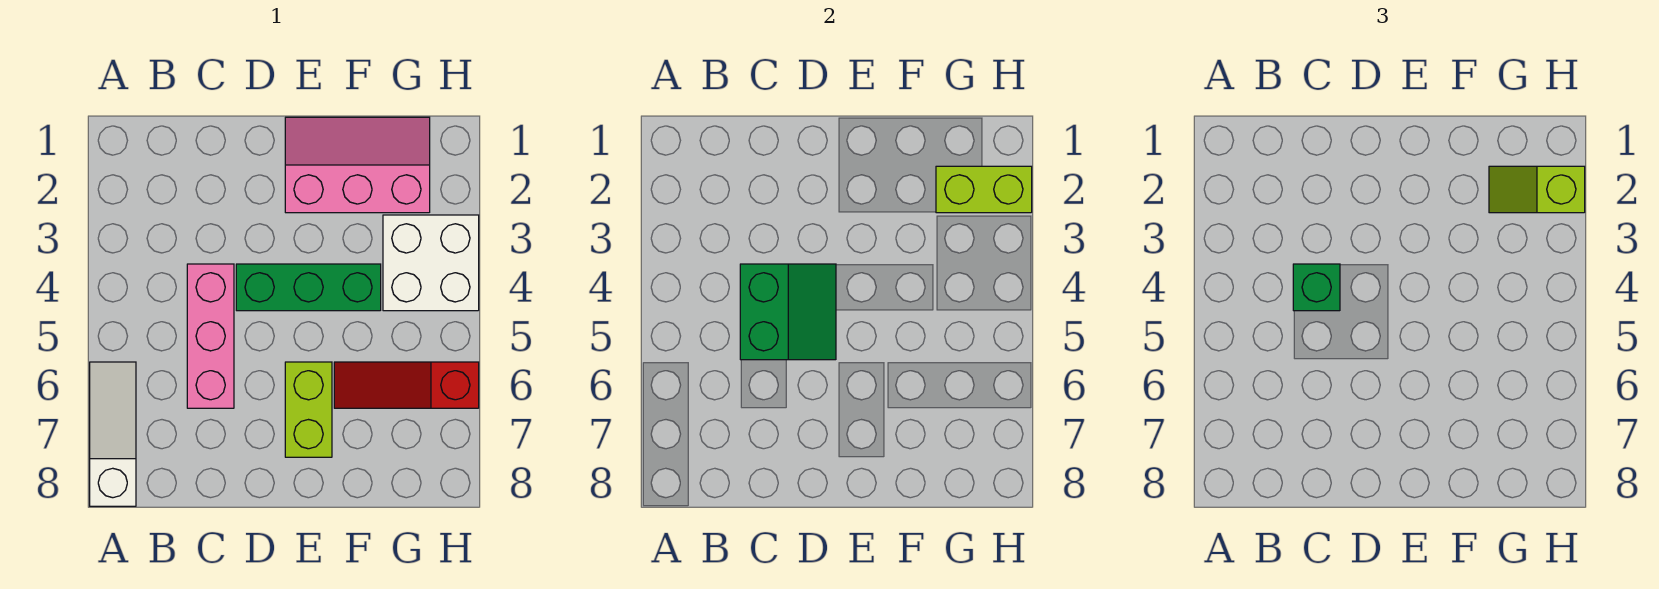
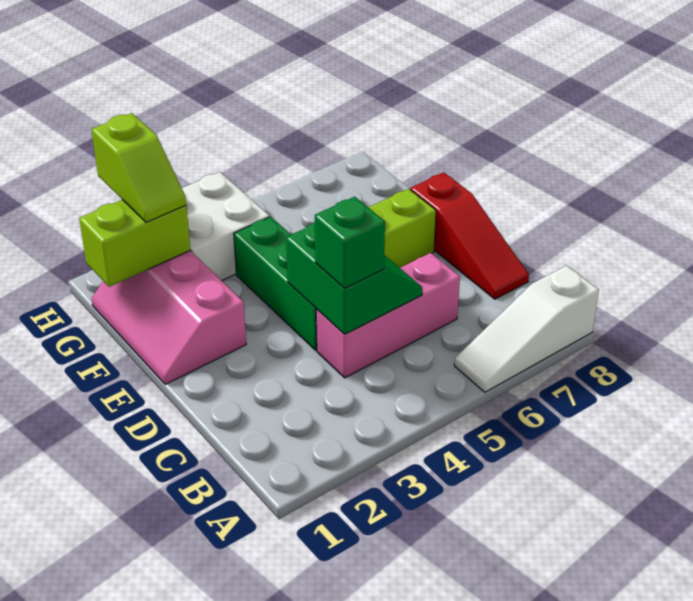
green slope C4:D5 level 2 top C -> green slope C4:D5 level 2 top 4
red slope F6:H6 level 1 top H -> red slope C8:E8 level 1 top E
lime brick G2:H2 level 2 -> lime brick G1:G2 level 2

